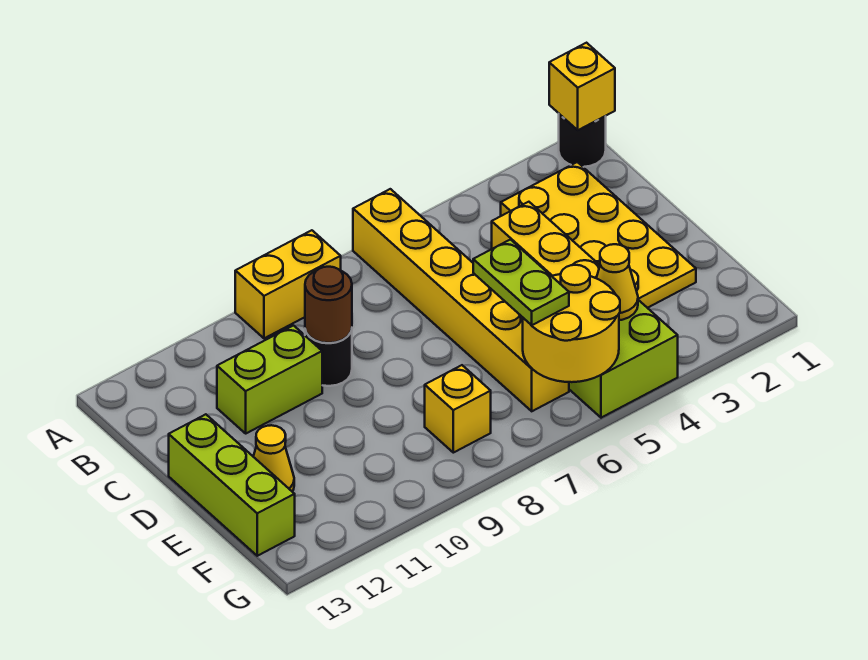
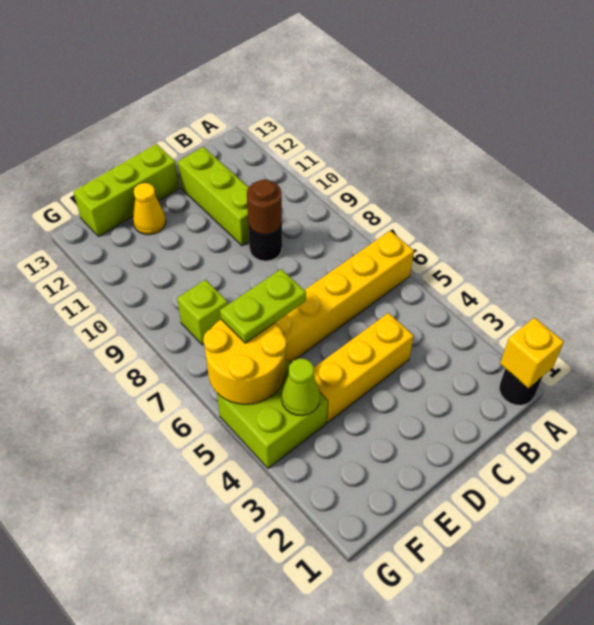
yellow brick A8:A9 level 1 -> none
yellow plate B2:E3 level 1 -> none
lime brick C10:C11 level 1 -> lime brick C10:C12 level 1
yellow cone F4 level 2 -> lime cone F4 level 2
yellow brick F8 level 1 -> lime brick F8 level 1

